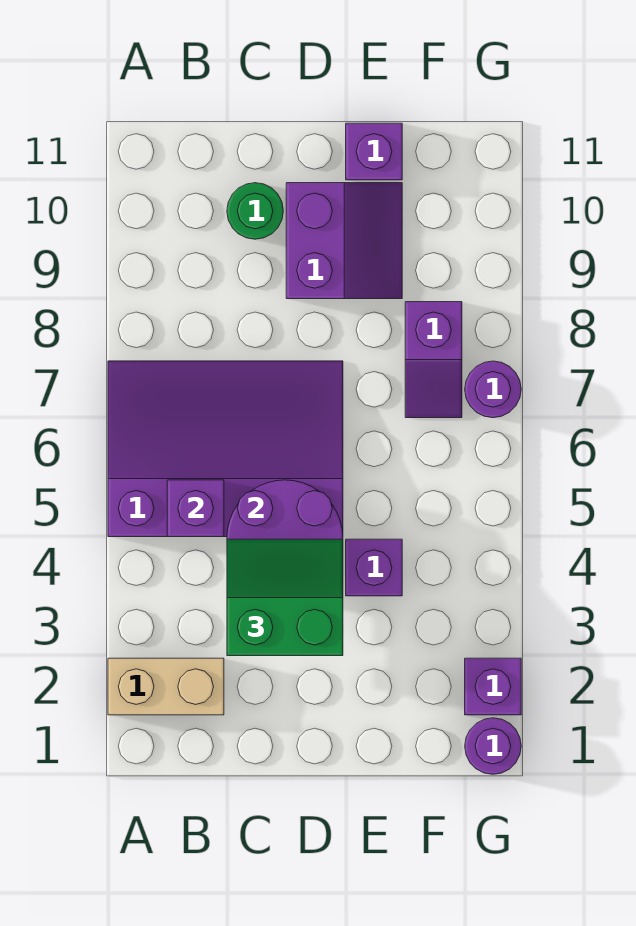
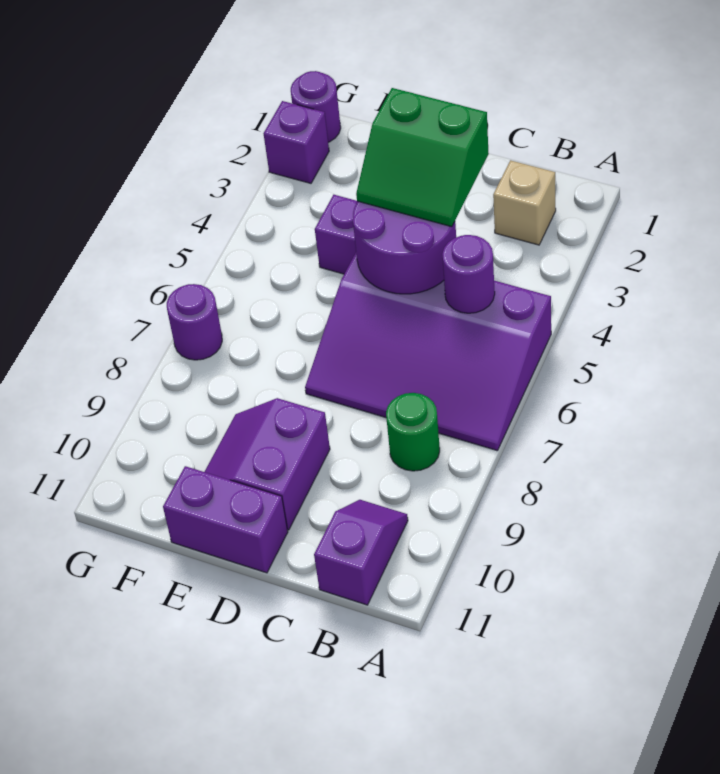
tan brick A2:B2 level 1 -> tan brick B2 level 1
purple brick B5 level 2 -> purple round brick B5 level 2
green round brick C10 level 1 -> green round brick B8 level 1
purple brick E11 level 1 -> purple brick D11:E11 level 1
purple slope F7:F8 level 1 top 8 -> purple slope B10:B11 level 1 top 11

